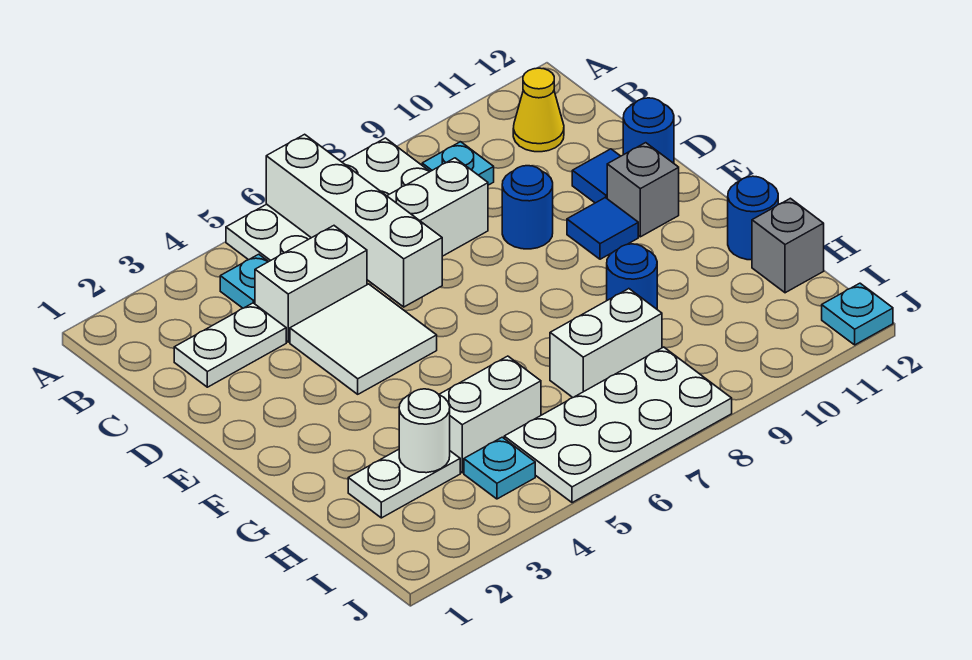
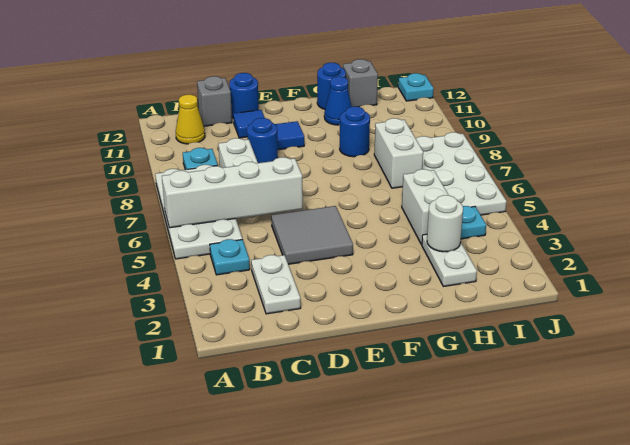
white brick C4:C5 level 1 -> none
white tile D4:E5 level 1 -> grey tile D4:E5 level 1
grey brick E11 level 1 -> grey brick C12 level 1
none -> blue cone G11 level 1

